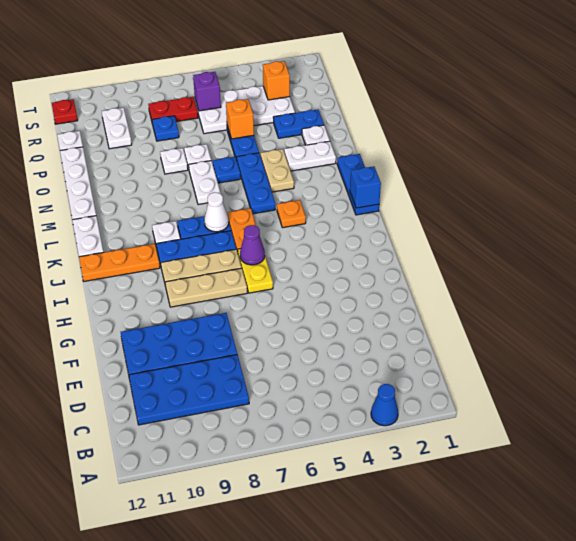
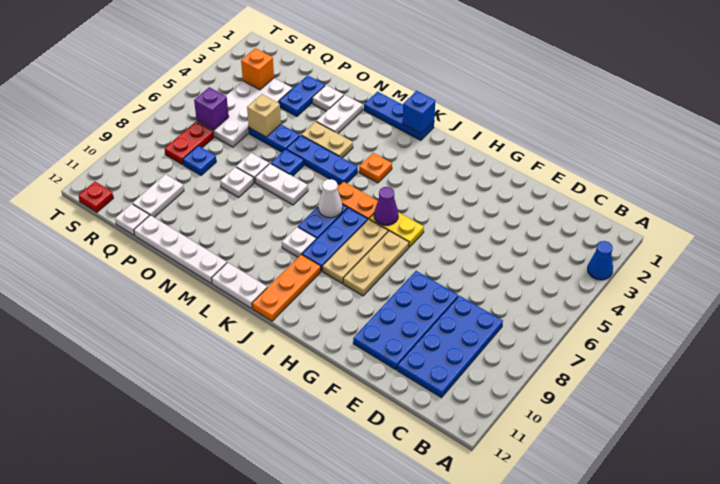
orange brick P5 level 2 -> tan brick P5 level 2
white plate Q10:R10 level 1 -> white plate Q10:Q11 level 1

